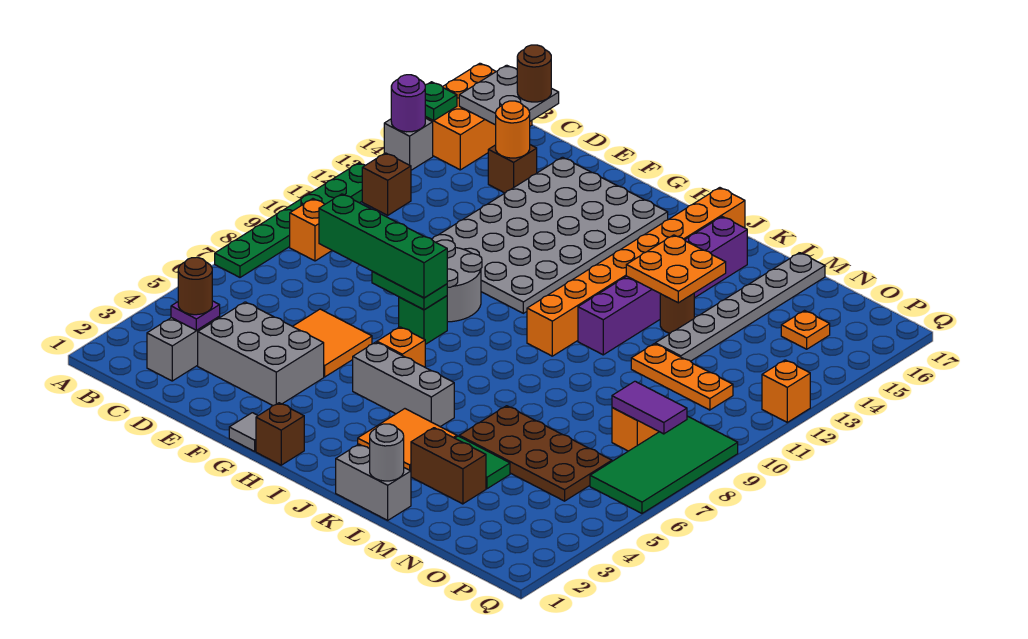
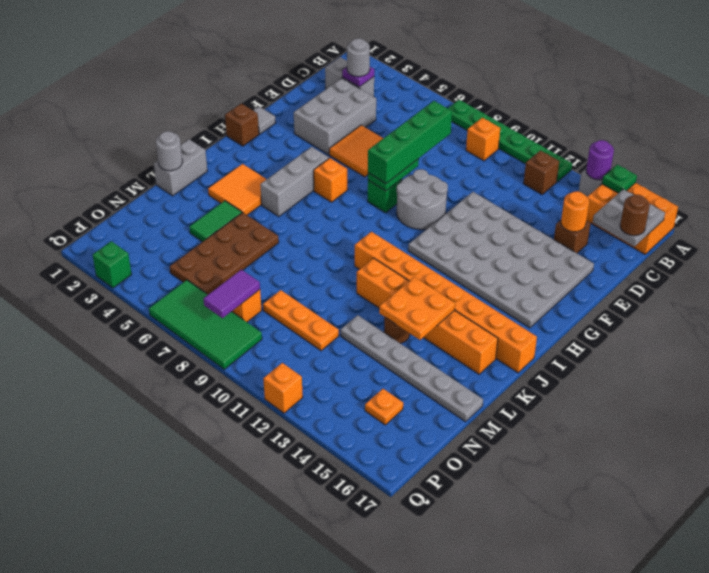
brown round brick C3 level 3 -> grey round brick C3 level 3
purple brick K11:K16 level 1 -> orange brick K11:K16 level 1
brown brick L3:M3 level 1 -> none
orange plate M11:O11 level 1 -> orange plate N9:N11 level 1
none -> green brick Q3 level 1

